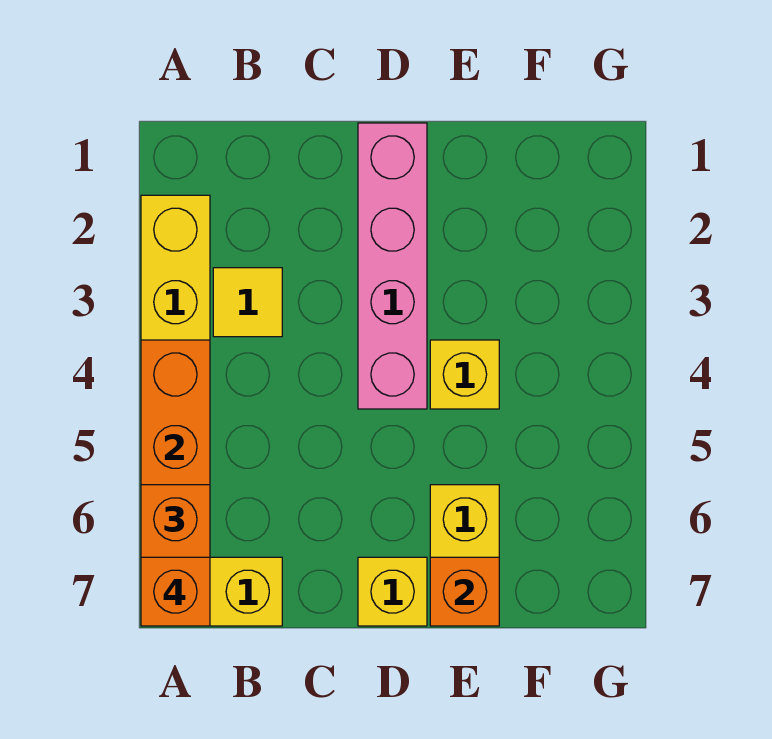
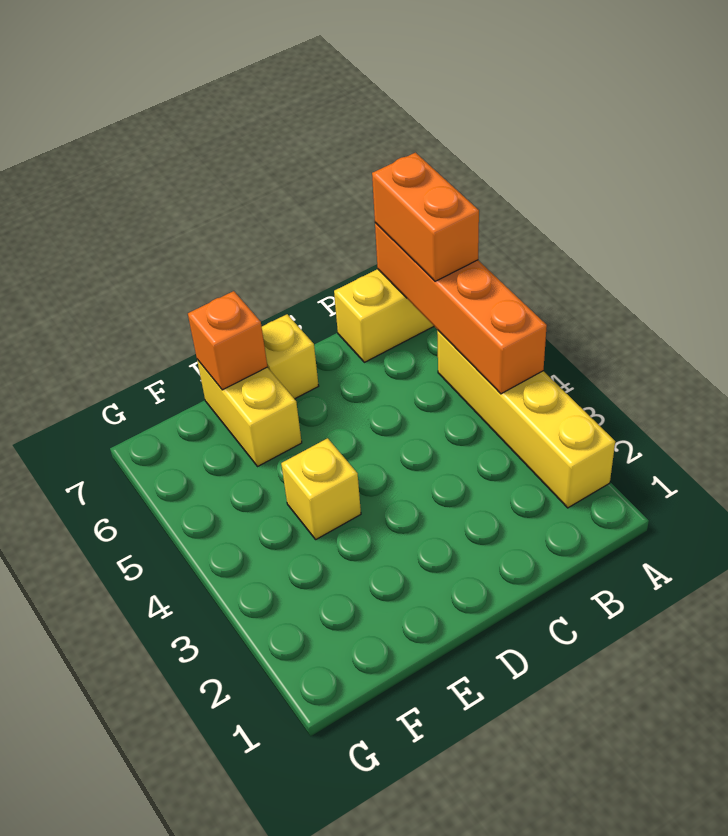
orange brick A7 level 4 -> none
yellow tile B3 level 1 -> none
pink brick D1:D4 level 1 -> none

